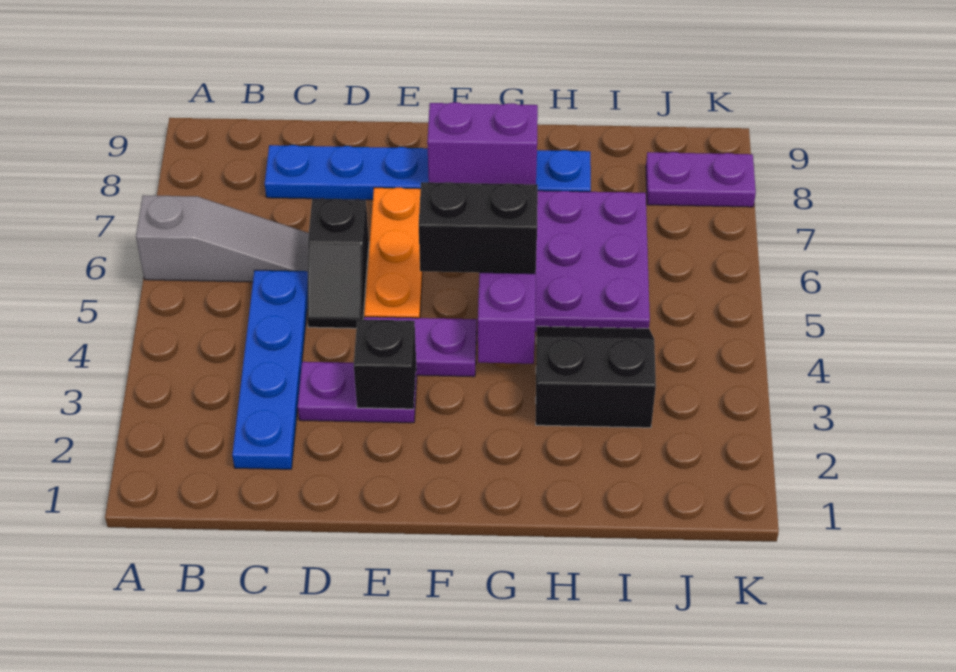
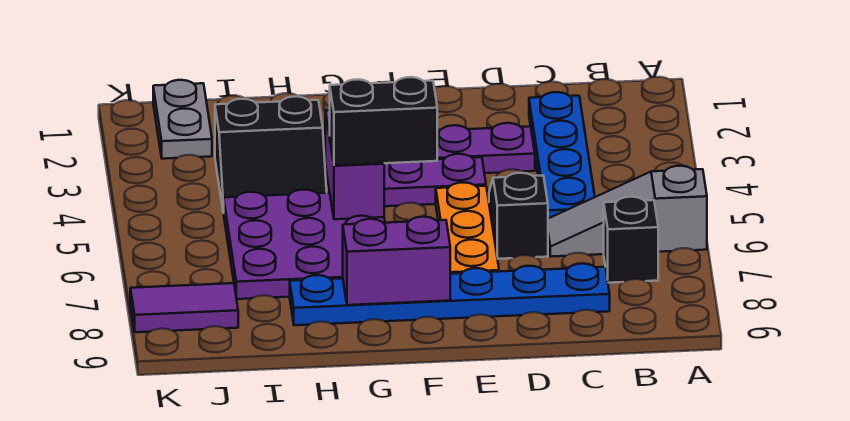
black brick E3 level 2 -> black brick B7 level 1
none -> grey plate J1:J2 level 1
purple plate J8:K8 level 1 -> purple tile J8:K8 level 1

